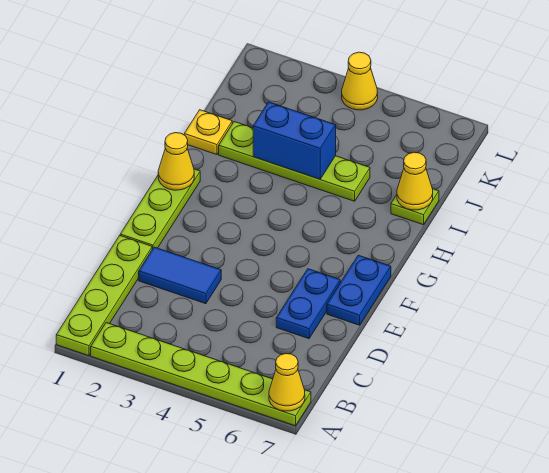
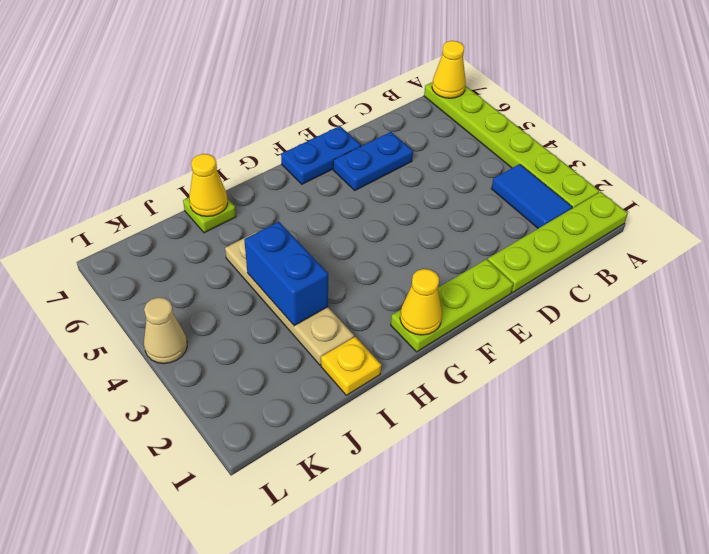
blue tile D2:D3 level 1 -> blue tile B2:B3 level 1
lime plate I2:I5 level 1 -> tan plate I2:I5 level 1
yellow cone L4 level 1 -> tan cone L4 level 1

